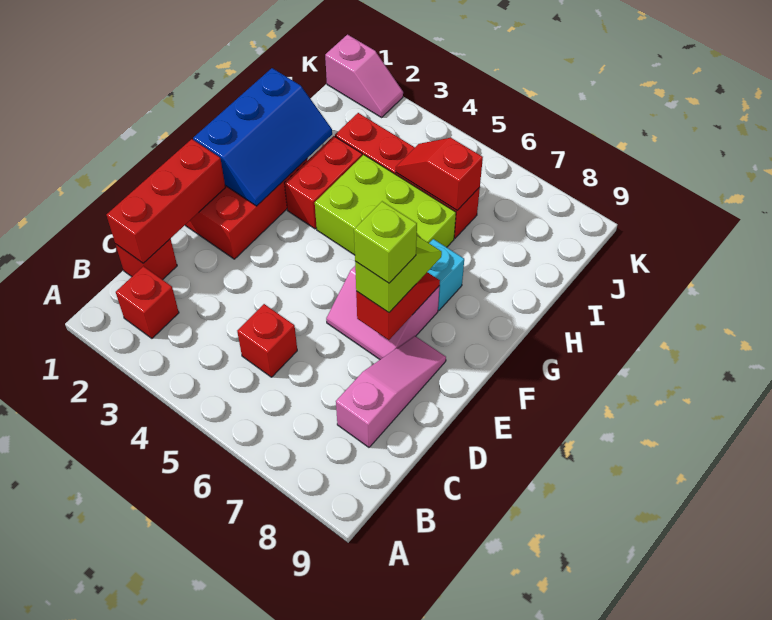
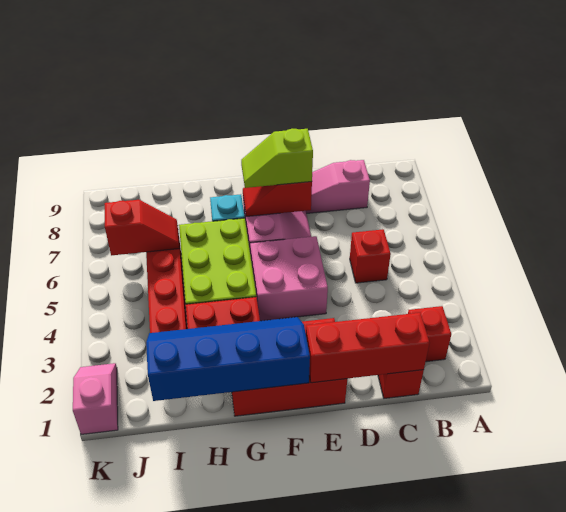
none -> pink brick E4:F5 level 1
lime brick E7 level 4 -> none
blue slope F1:H2 level 2 top 1 -> blue slope F1:I2 level 2 top 1
red slope I5:I6 level 2 top 6 -> red slope I6:J6 level 2 top J

